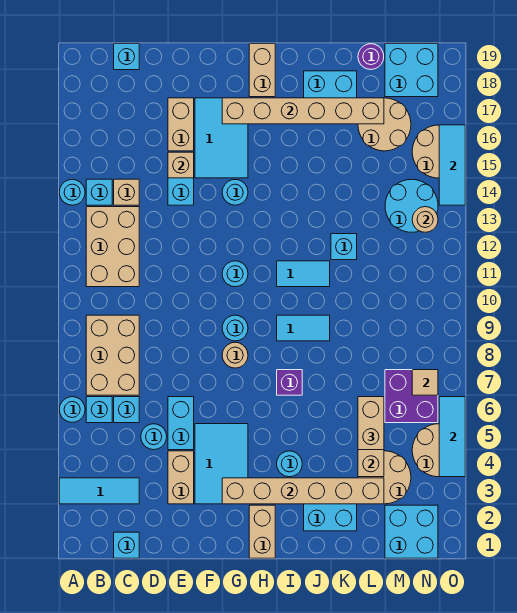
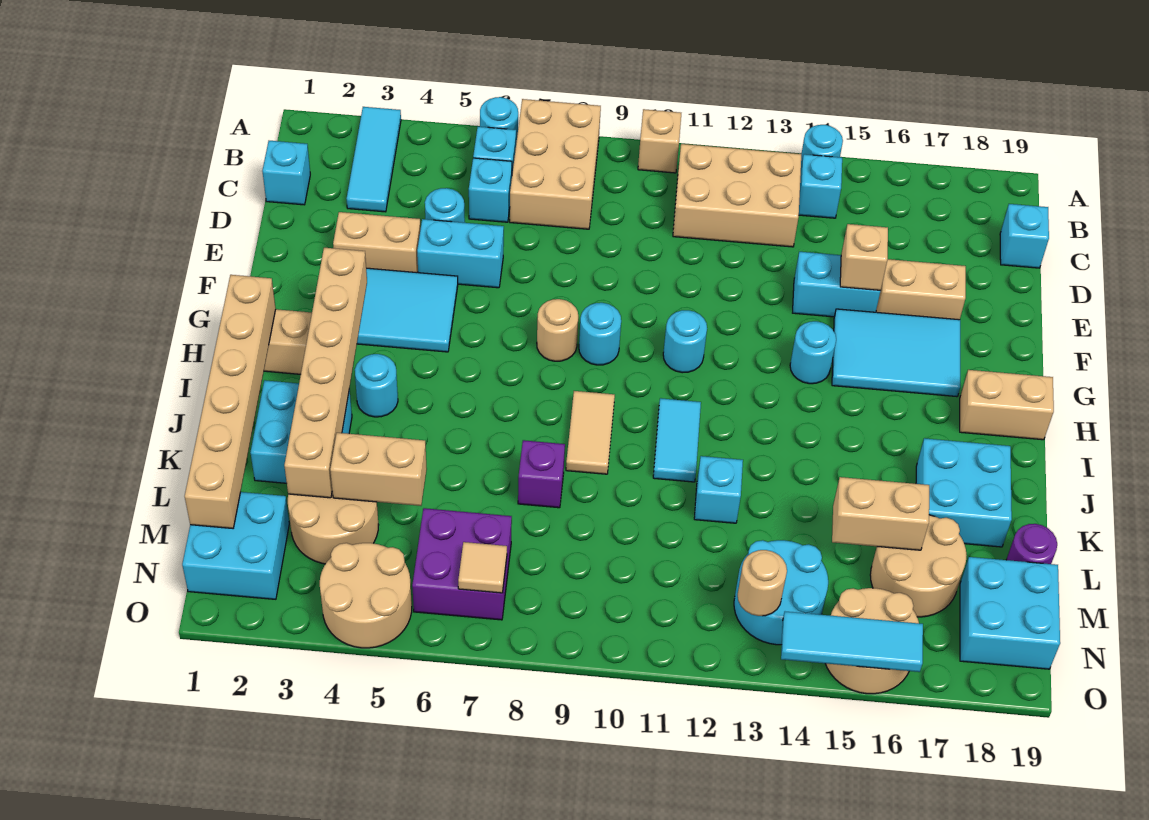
tan brick B7:C9 level 1 -> tan brick A7:C8 level 1
tan brick C14 level 1 -> tan brick A10 level 1
tan brick G17:L17 level 2 -> tan brick H1:M1 level 2
purple brick I7 level 1 -> purple brick K8 level 1
cyan tile I9:J9 level 1 -> tan tile I9:J9 level 1
tan brick L5:L6 level 3 -> tan brick L15:L16 level 2
cyan tile O4:O6 level 2 -> none

